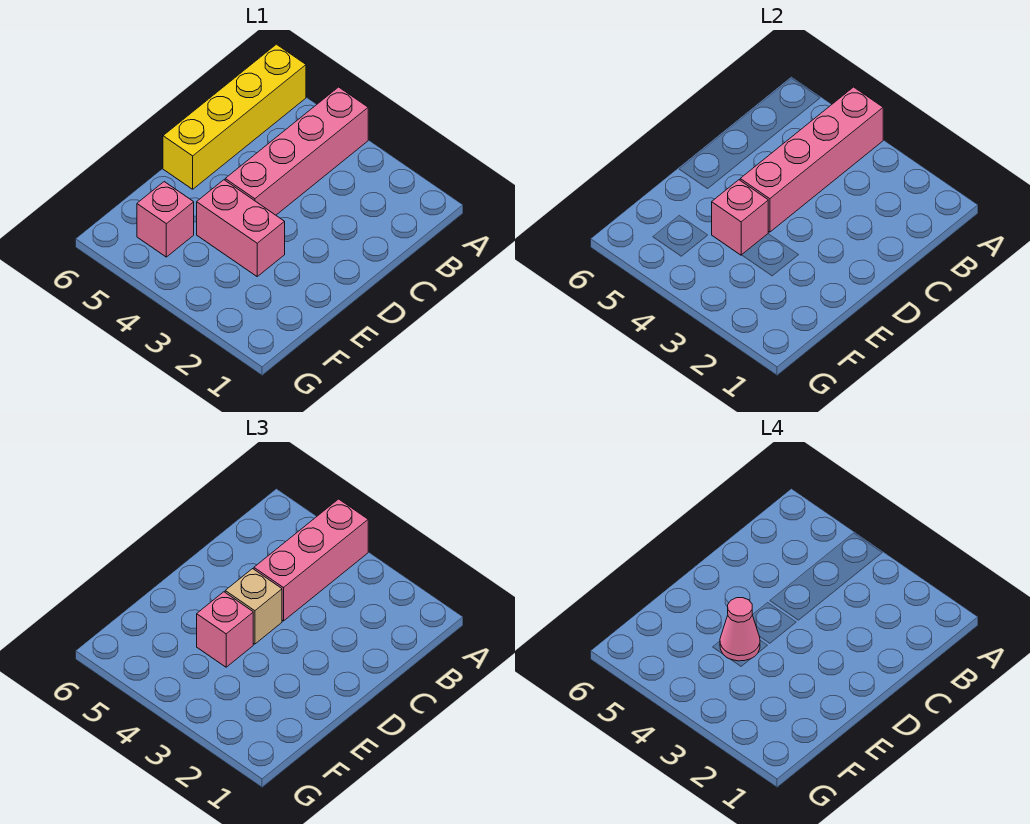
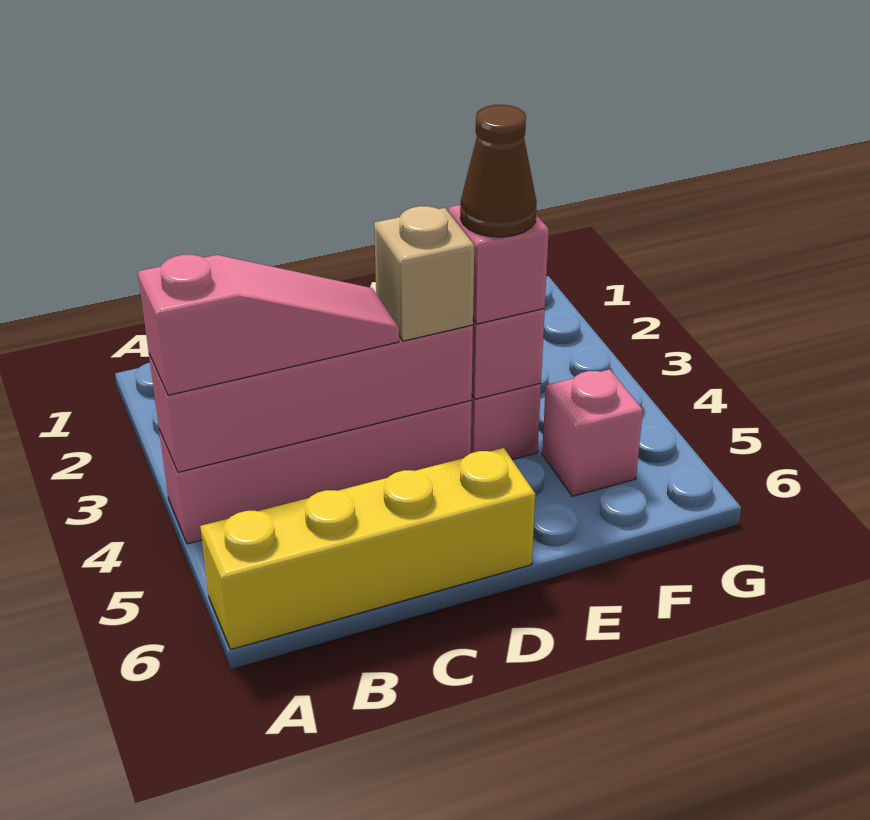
pink brick A4:C4 level 3 -> pink slope A4:C4 level 3 top A
pink cone E4 level 4 -> brown cone E4 level 4

